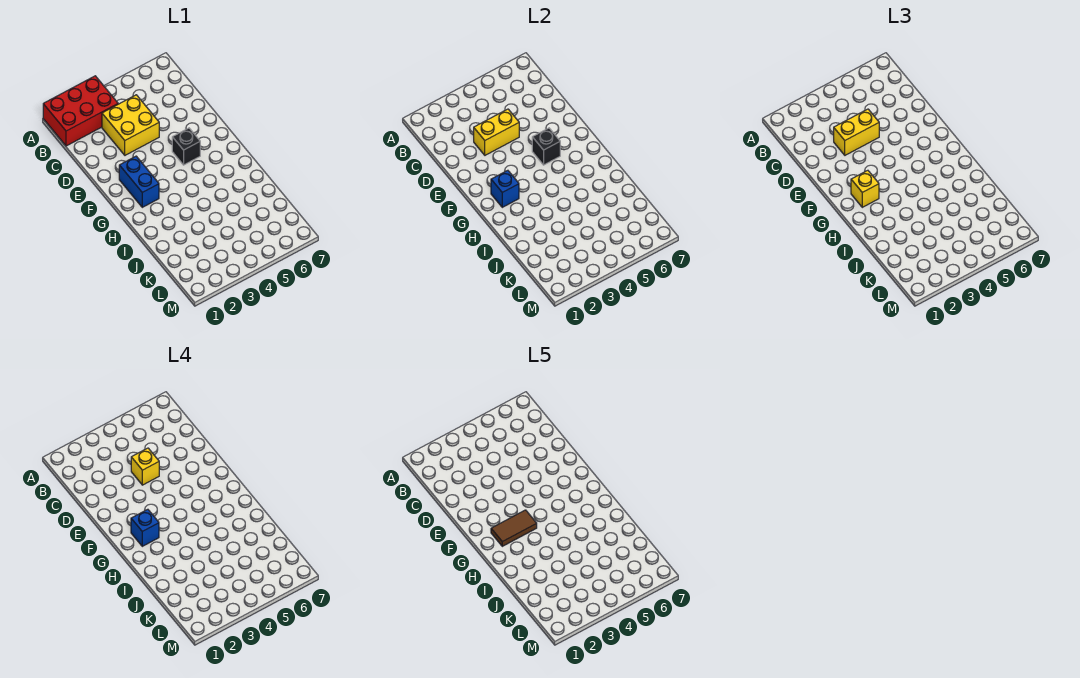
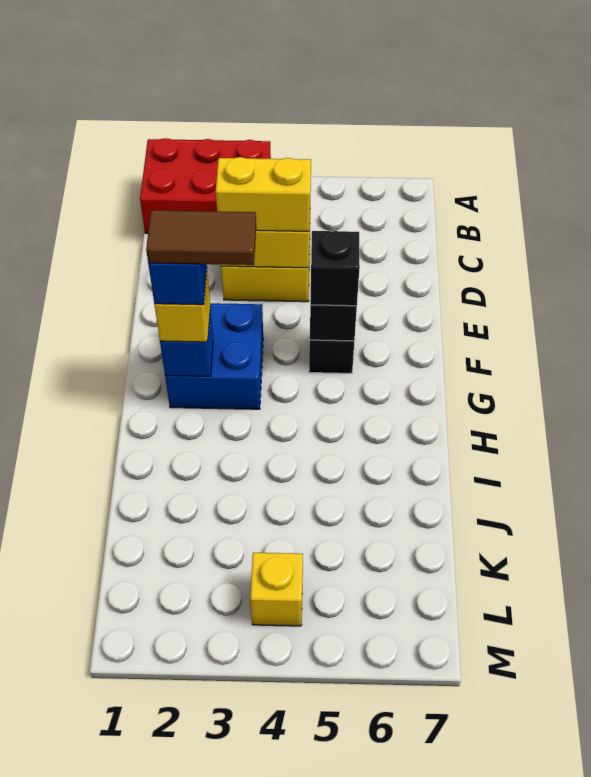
yellow brick D4 level 4 -> yellow brick L4 level 1
blue brick F2:G2 level 1 -> blue brick F2:G3 level 1
none -> black brick F5 level 3

